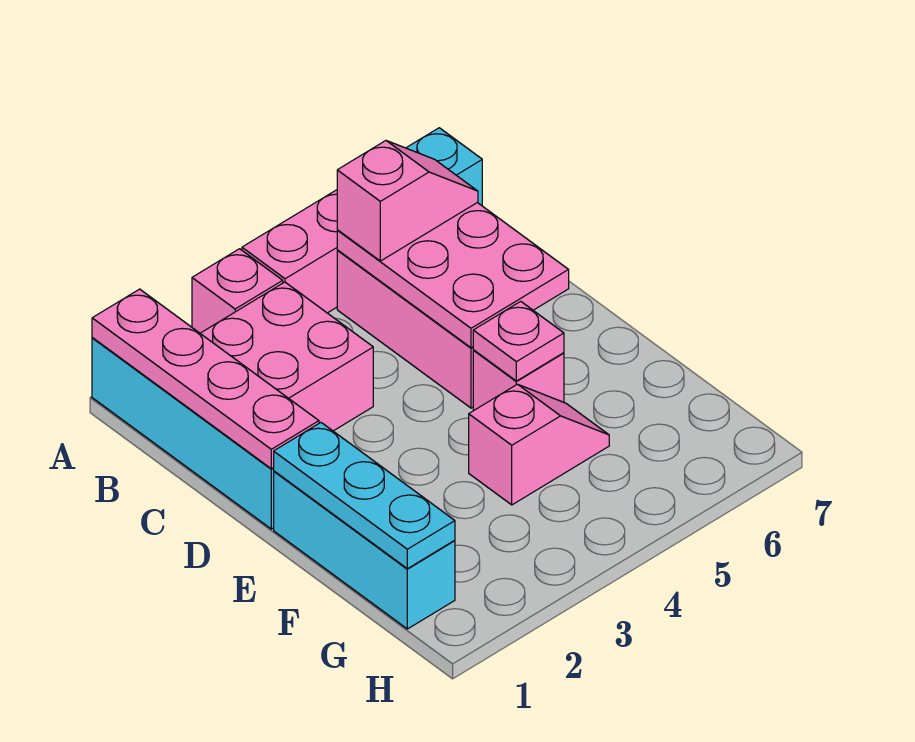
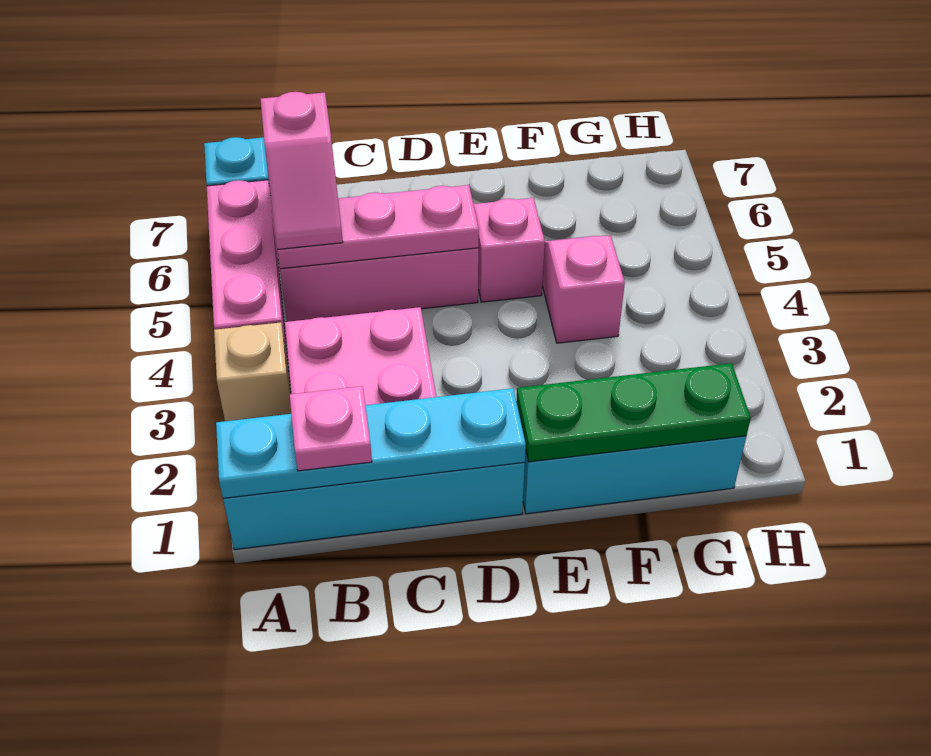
pink plate A1:D1 level 2 -> cyan plate A1:D1 level 2
pink brick A3 level 1 -> tan brick A3 level 1
pink plate B5:D6 level 2 -> pink plate B5:D5 level 2
pink slope B5:B6 level 3 top 5 -> pink slope B5:B6 level 3 top 6
cyan plate E1:G1 level 2 -> green plate E1:G1 level 2
pink plate E5 level 2 -> pink plate B1 level 3

